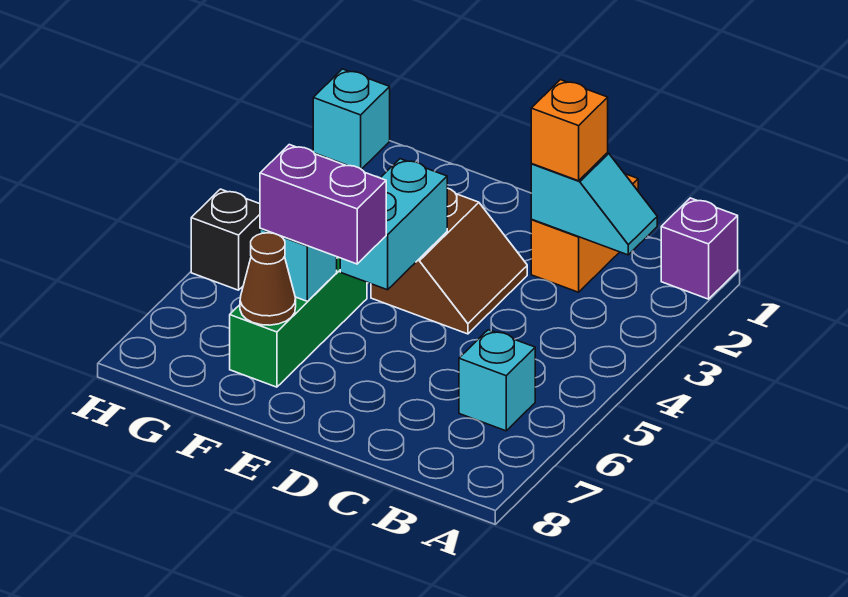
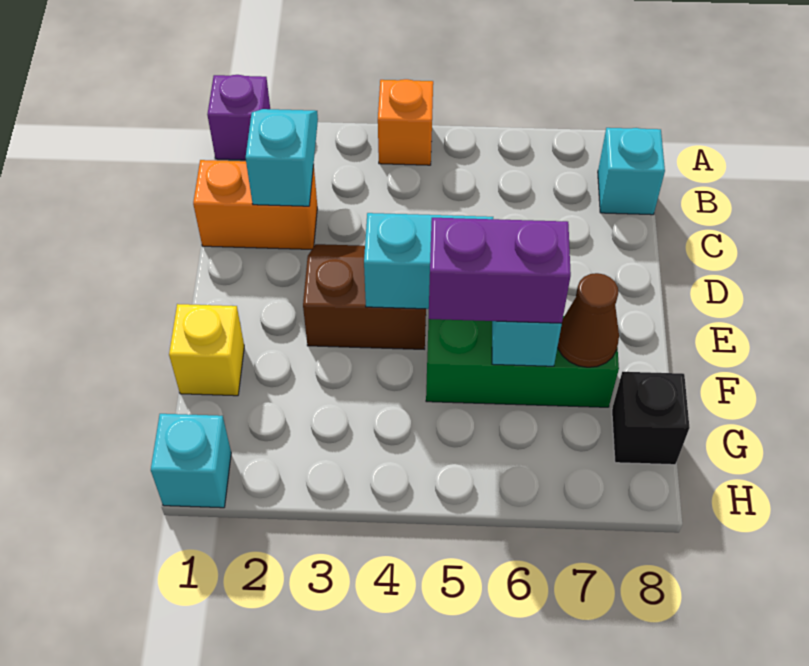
cyan brick B6 level 1 -> cyan brick B8 level 1
orange brick C2 level 3 -> orange brick A4 level 1
purple brick E6:F6 level 3 -> purple brick F5:F6 level 3
none -> yellow brick F1 level 1
black brick H5 level 1 -> black brick G8 level 1

